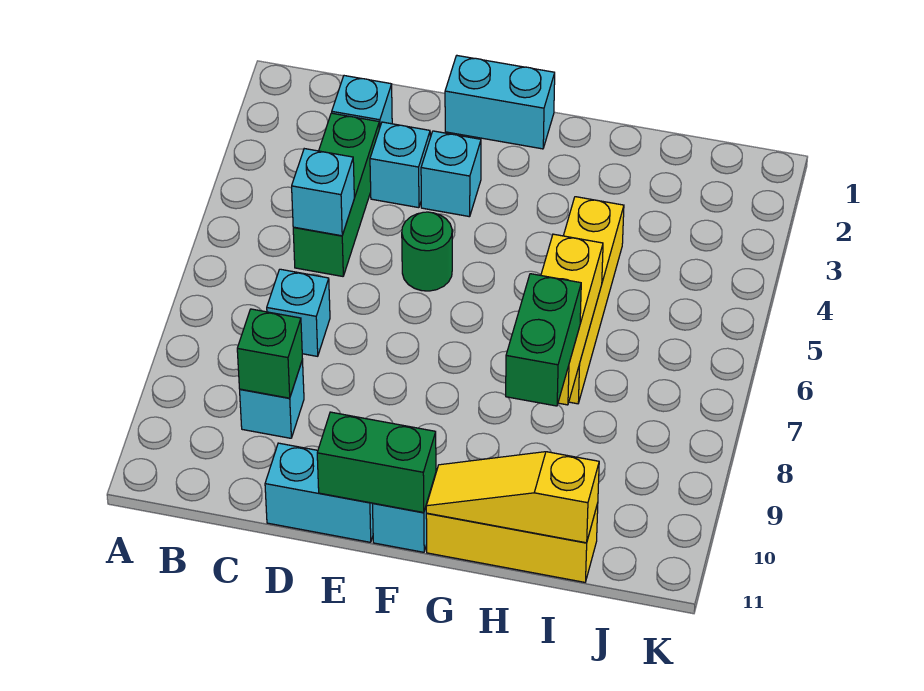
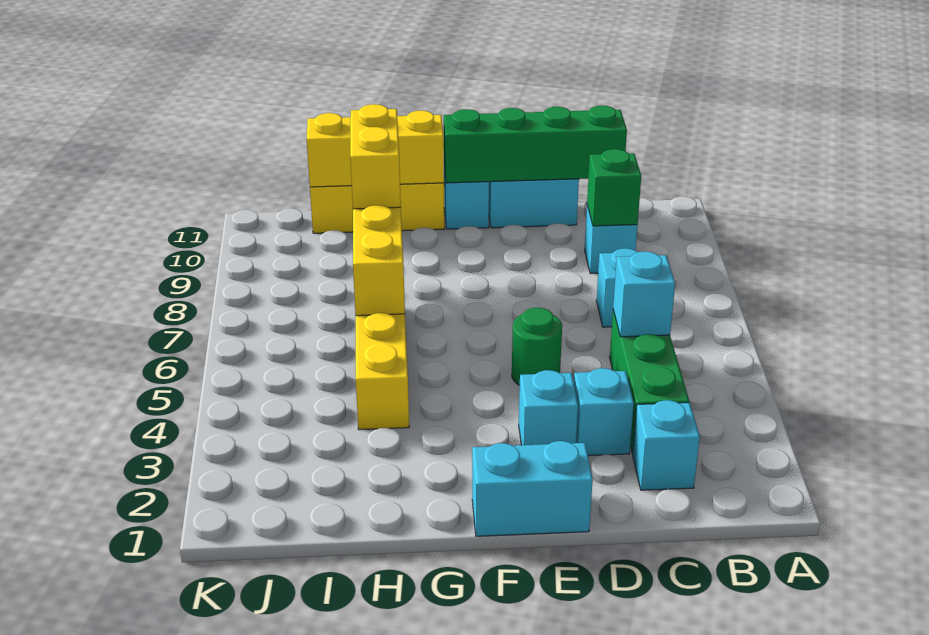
green brick E11:F11 level 2 -> green brick C11:F11 level 2
yellow slope G11:I11 level 2 top I -> yellow brick G11:I11 level 2
green brick H8:H9 level 3 -> yellow brick H8:H9 level 3

